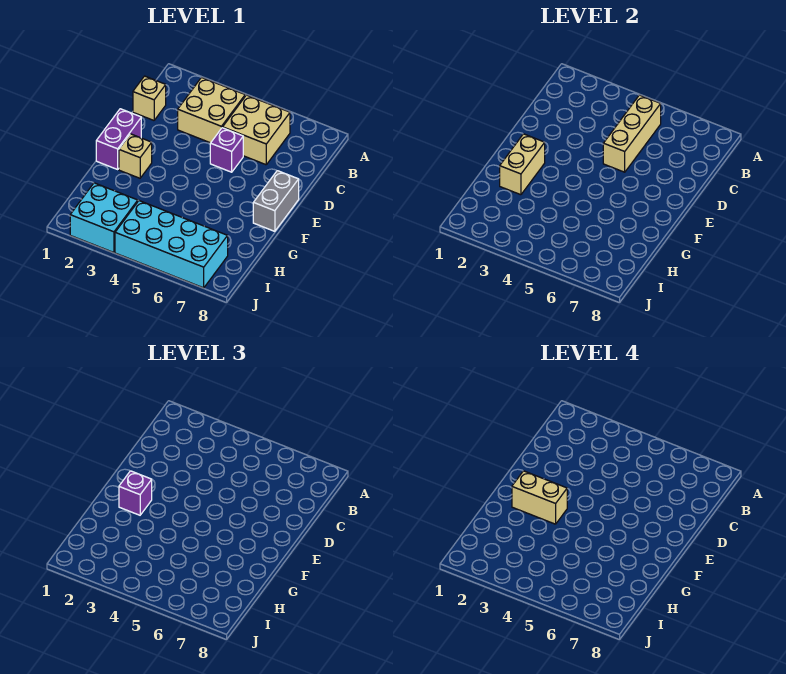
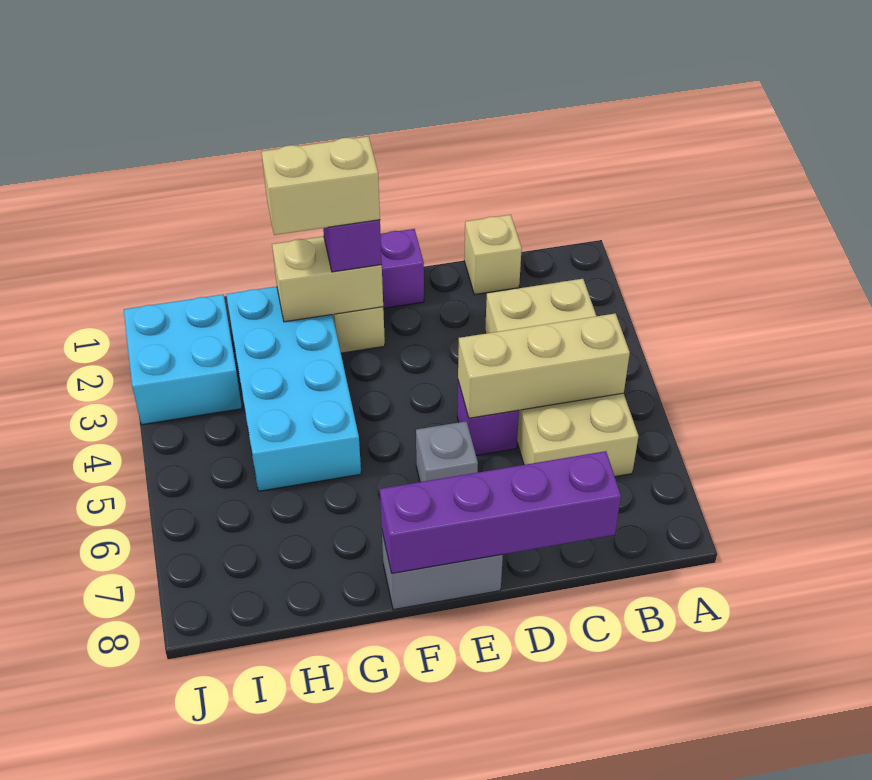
none -> purple brick C8:F8 level 2
none -> grey brick E6 level 1
tan brick F2:F3 level 4 -> tan brick F2:G2 level 4
cyan brick I4:J7 level 1 -> cyan brick G2:H5 level 1

